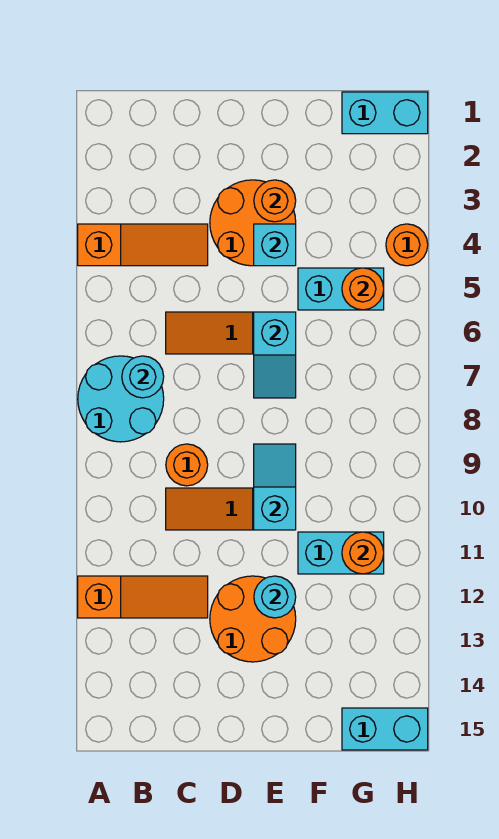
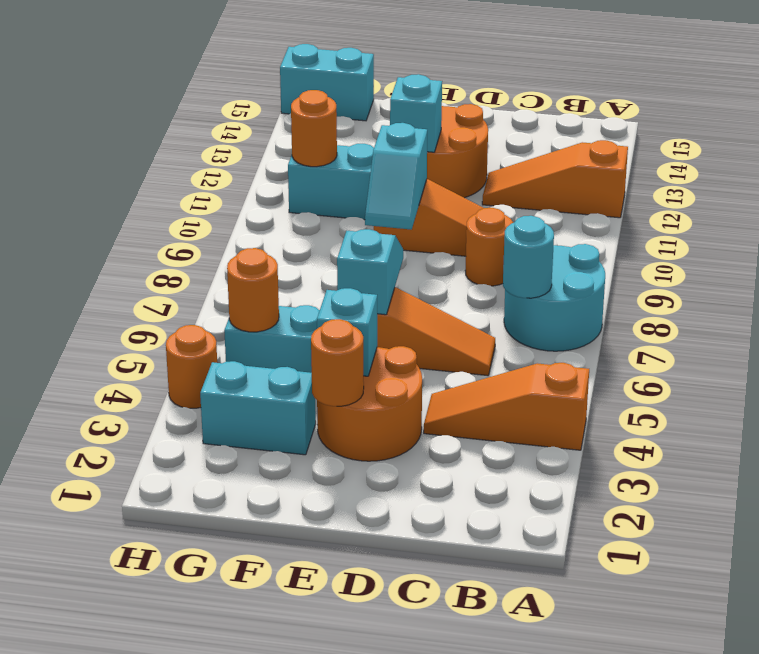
cyan round brick E12 level 2 -> cyan brick E12 level 2
cyan brick G1:H1 level 1 -> cyan brick F3:G3 level 1

